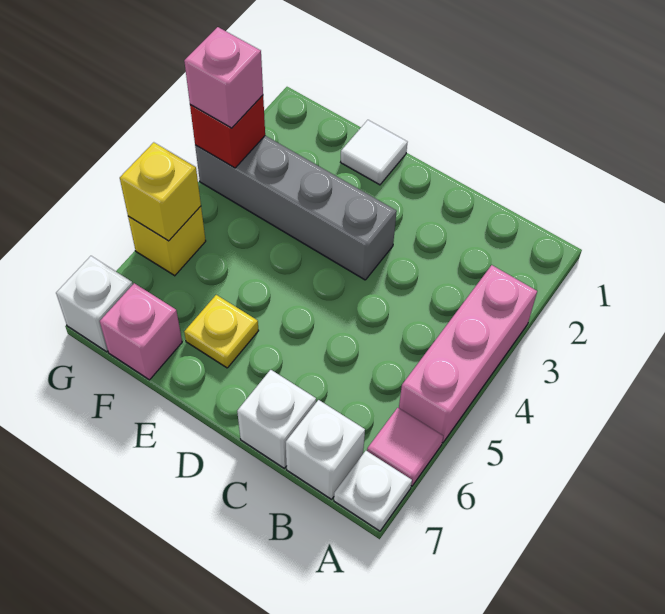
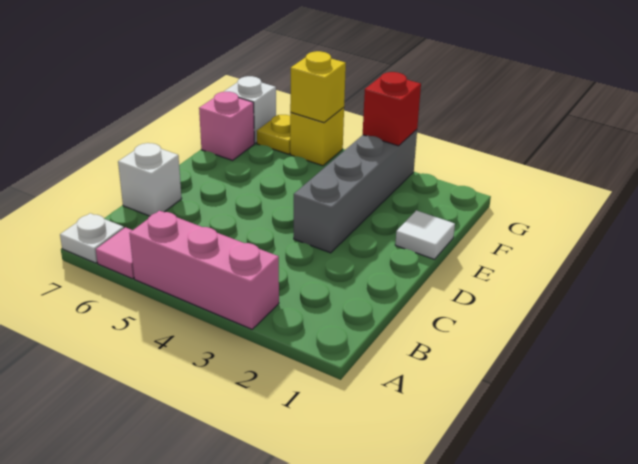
white brick B7 level 1 -> none
yellow plate E6 level 1 -> yellow plate G6 level 1
pink brick G3 level 3 -> none

